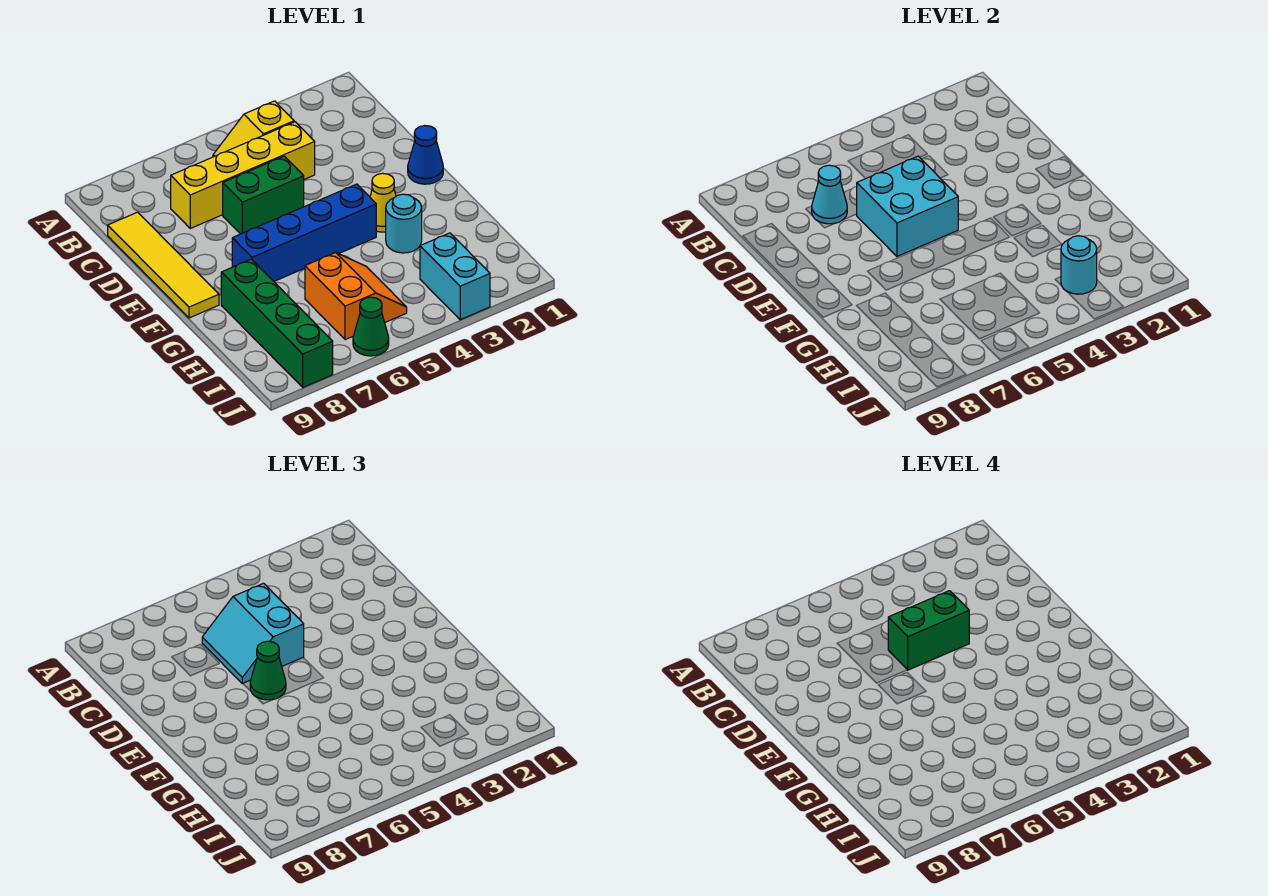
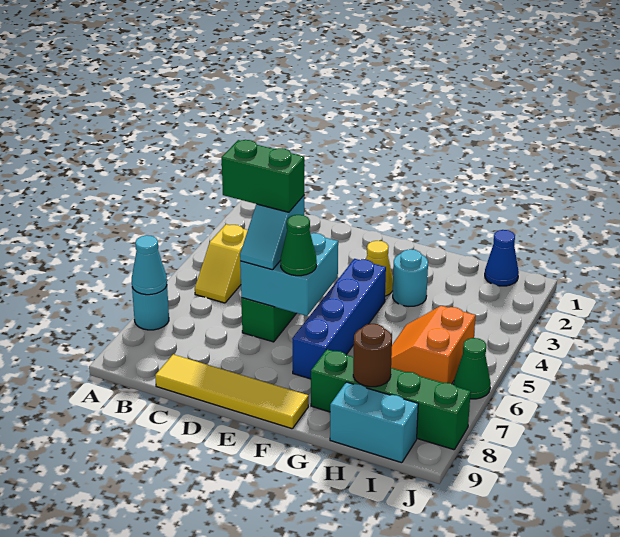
yellow brick C4:C7 level 1 -> none
cyan slope C5:D6 level 3 top 5 -> cyan slope D5:D6 level 3 top 5
cyan cone C7 level 2 -> cyan cone A7 level 2
green brick D4:D5 level 4 -> green brick C5:D5 level 4
blue cone E1 level 1 -> blue cone I1 level 1
orange slope H5:I6 level 1 top 6 -> orange slope H5:I6 level 1 top I
none -> brown round brick H8 level 2
cyan brick I3:J3 level 1 -> cyan brick H9:I9 level 1
cyan round brick I3 level 2 -> cyan round brick A7 level 1

